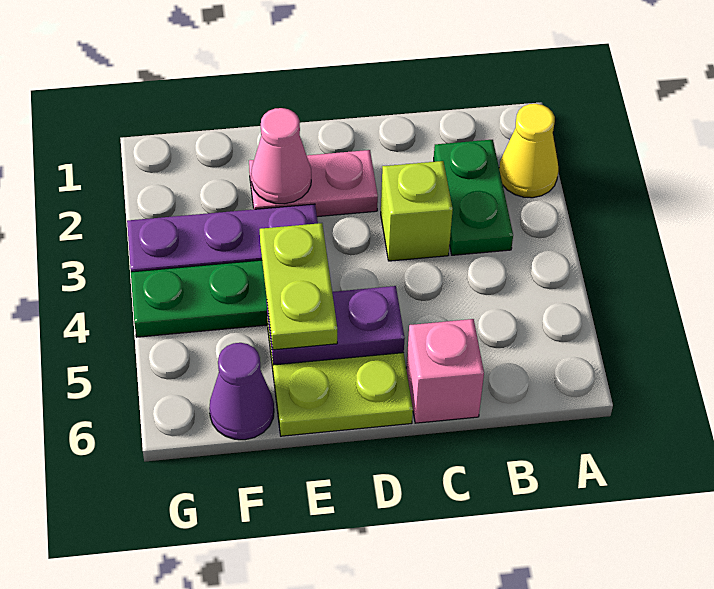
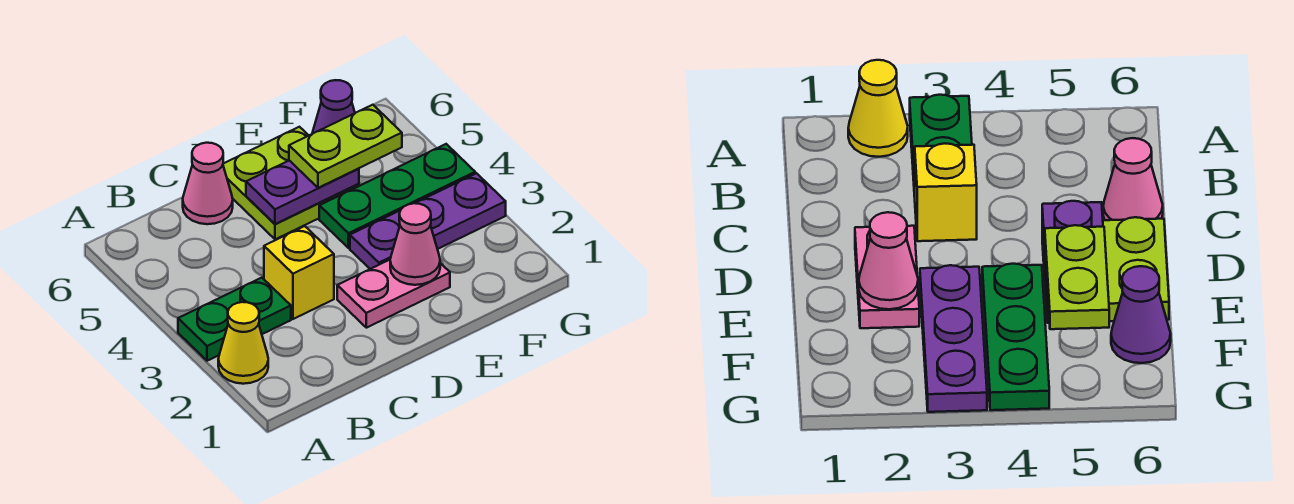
green plate B2:B3 level 1 -> green plate A3:B3 level 1
lime brick C3 level 1 -> yellow brick C3 level 1
pink brick C6 level 1 -> pink cone C6 level 1
lime plate E4:E5 level 3 -> lime plate E5:F5 level 3

